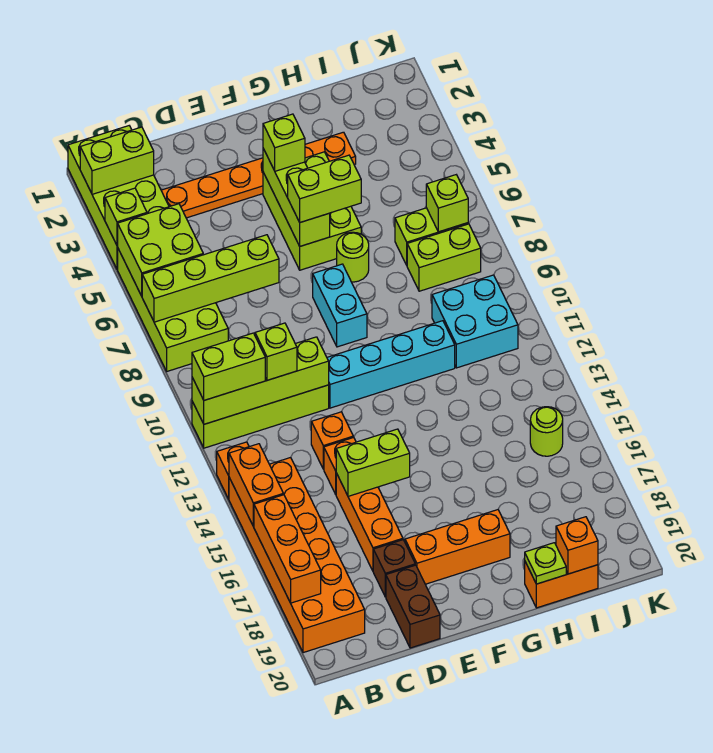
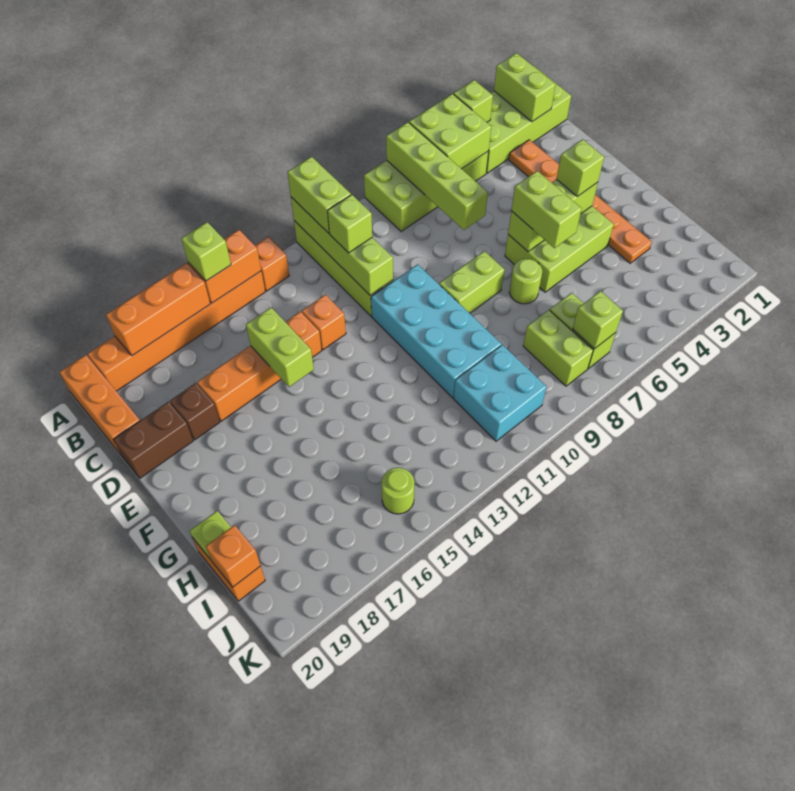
orange brick A14:B19 level 1 -> orange brick A14:A19 level 1
none -> lime brick A15 level 3
cyan brick E11:H11 level 1 -> cyan brick E10:H11 level 1
orange brick E18:G18 level 1 -> orange brick A20:C20 level 1
cyan brick F8:F9 level 1 -> lime brick F8:F9 level 1

